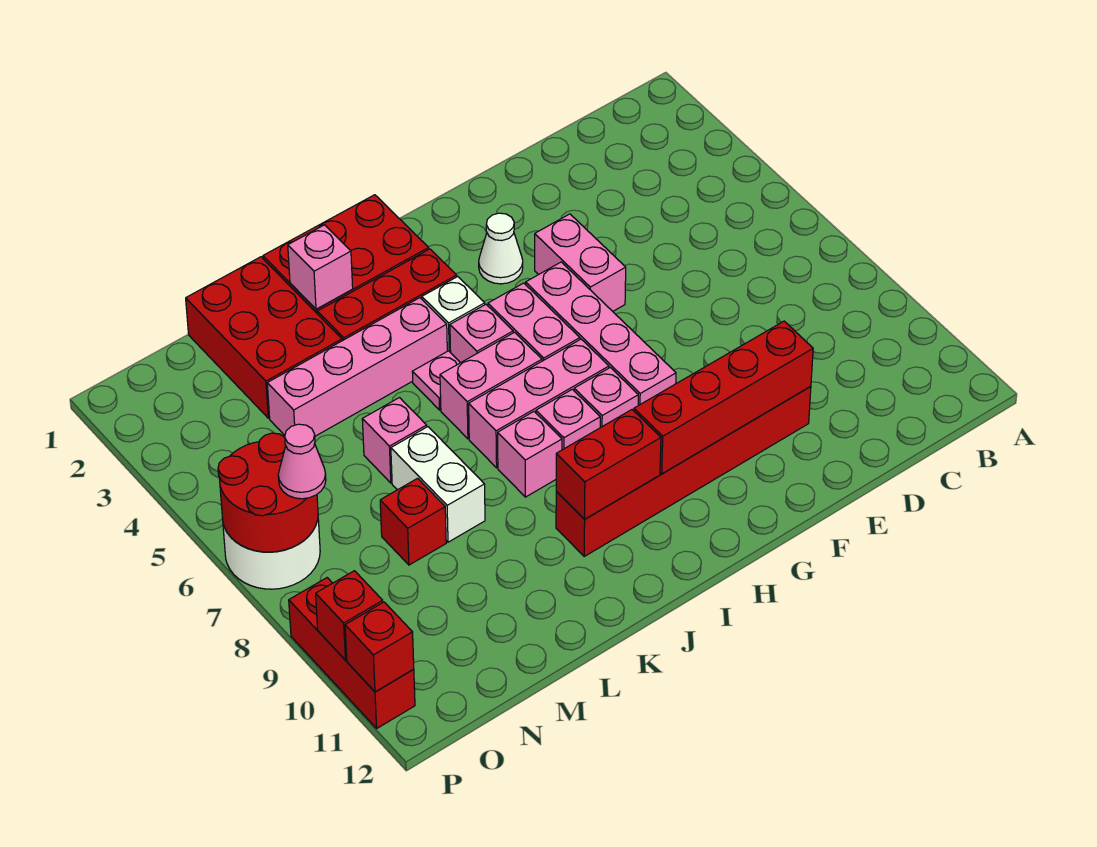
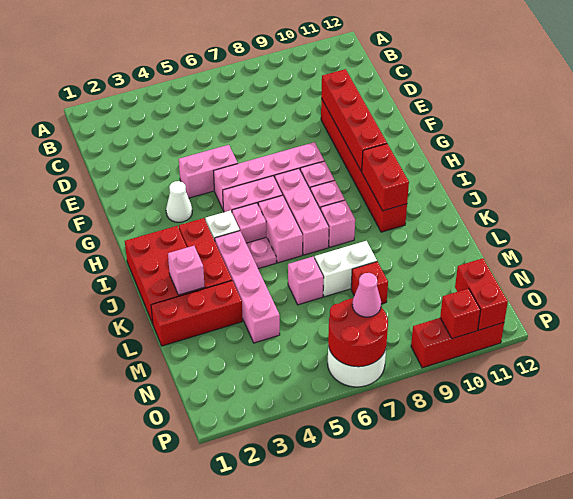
red brick L1:M3 level 1 -> red brick L1:L3 level 1
red brick P11 level 2 -> red brick O11:P11 level 2

